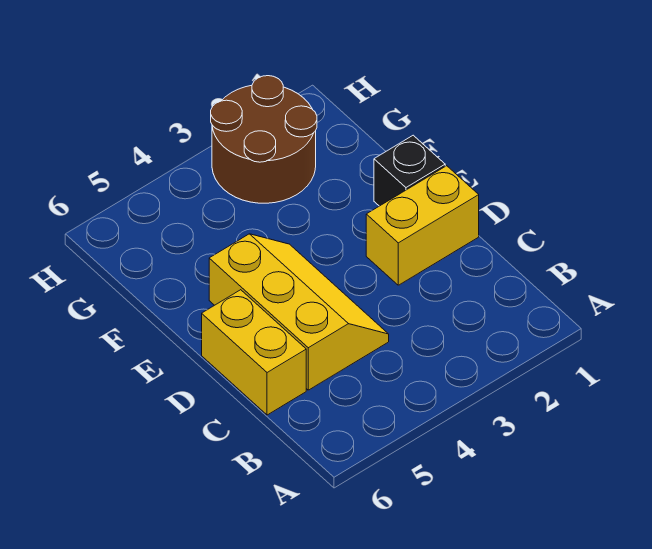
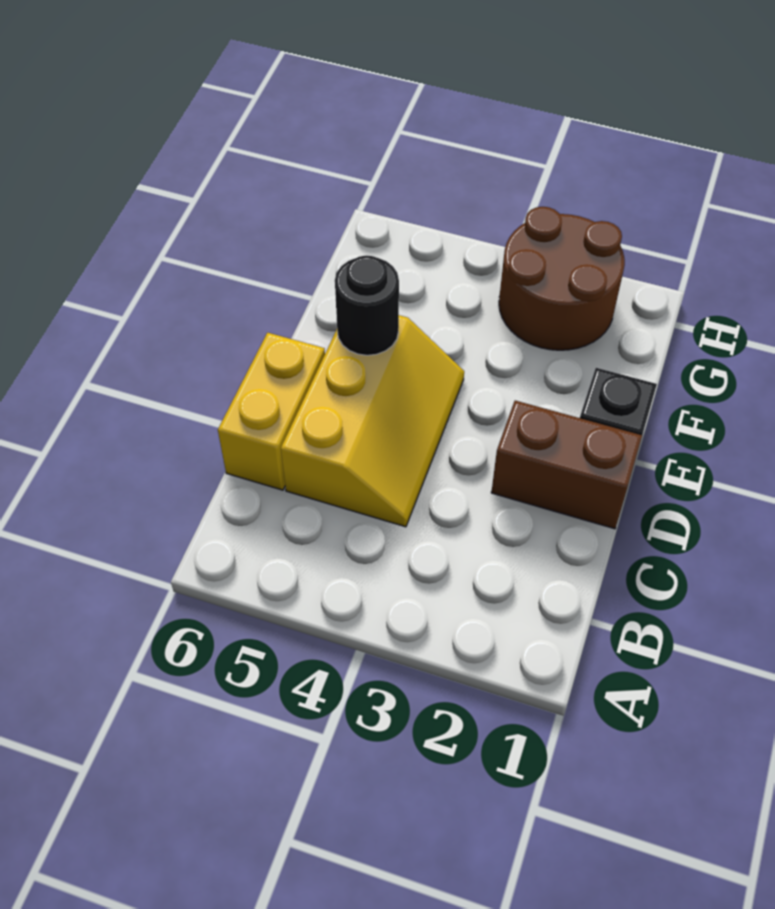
yellow brick D1:D2 level 1 -> brown brick D1:D2 level 1
none -> black round brick E5 level 2

